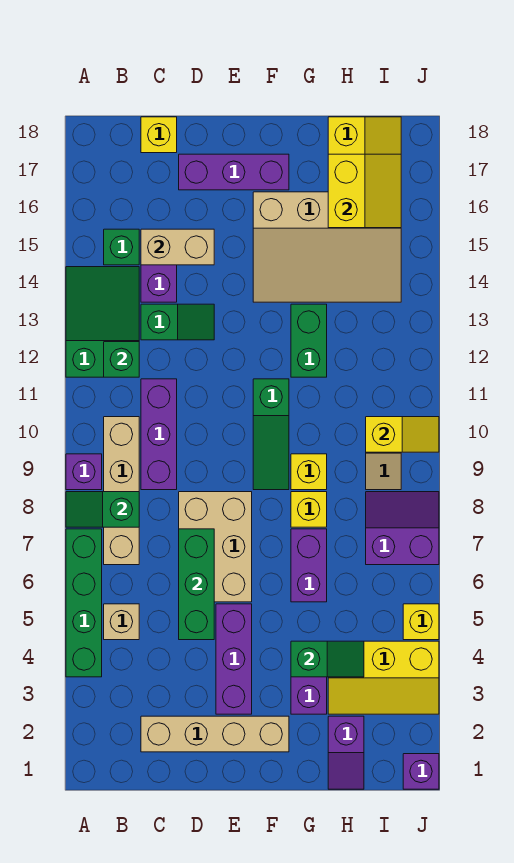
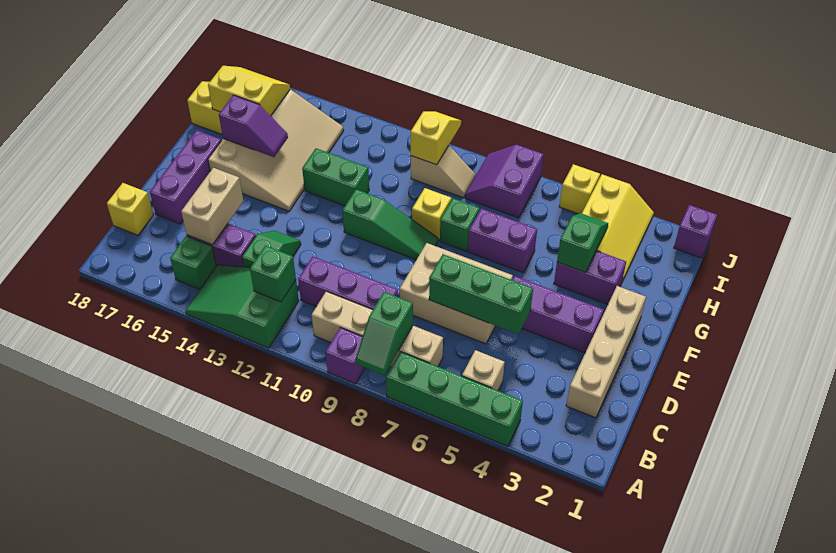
yellow brick G8 level 1 -> green brick G8 level 1
purple slope H1:H2 level 1 top 2 -> purple slope G15:G16 level 2 top 16

